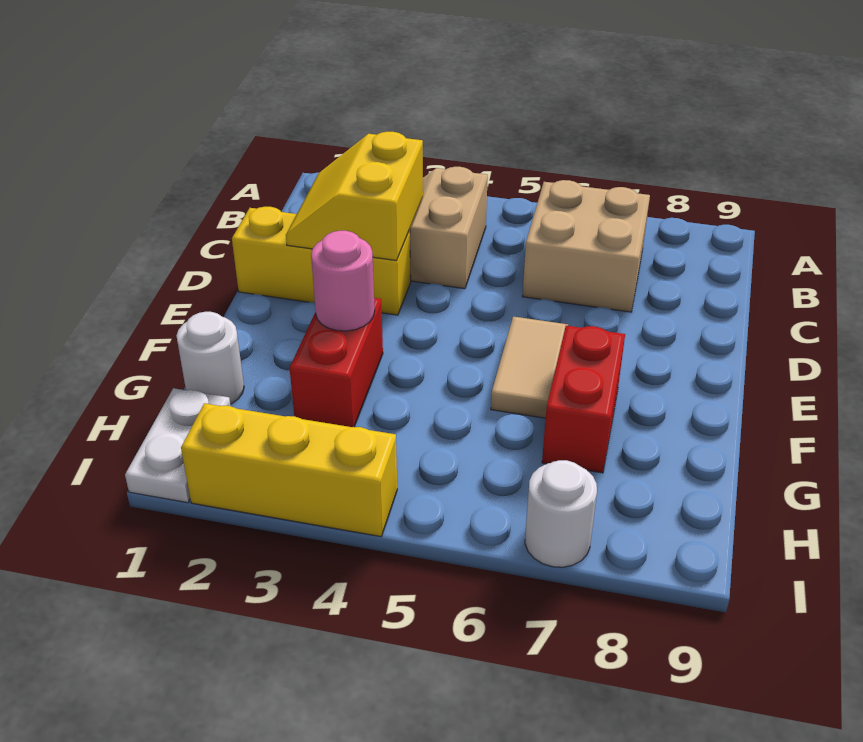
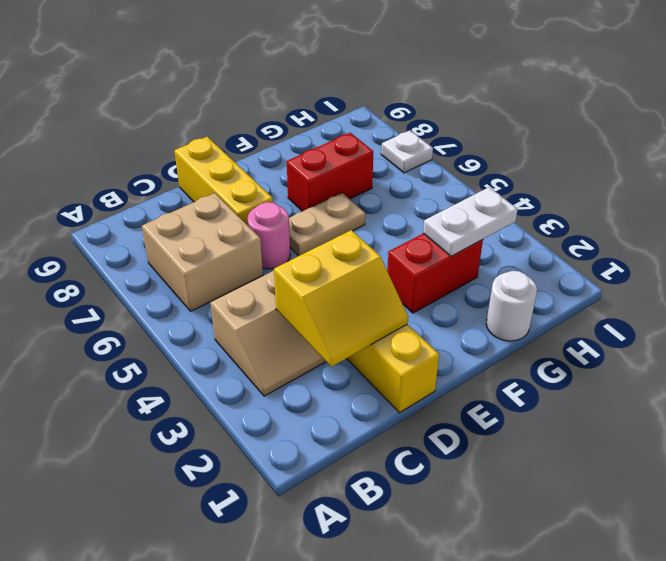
tan tile E6:F6 level 1 -> tan plate E6:F6 level 1
pink round brick F3 level 2 -> pink round brick D6 level 1
white plate H1:I1 level 1 -> white plate G3:H3 level 2
yellow brick I2:I4 level 1 -> yellow brick D7:D9 level 1
white round brick I7 level 1 -> white plate I7 level 1

